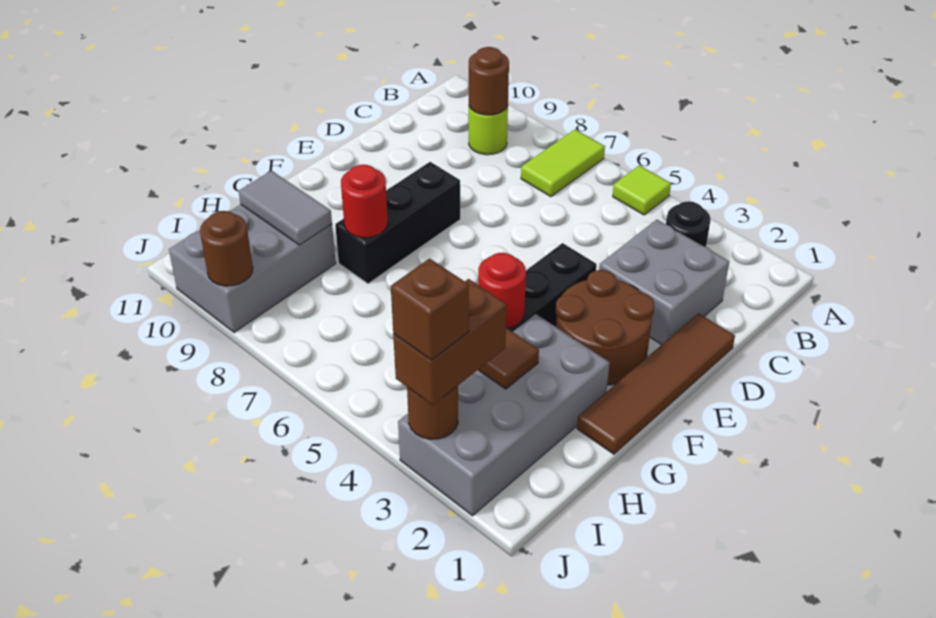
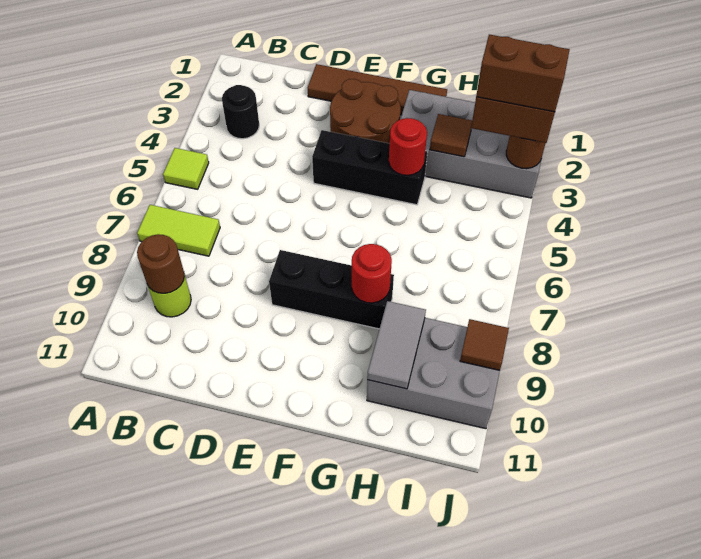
grey brick C2:D3 level 1 -> none
brown brick J3 level 4 -> brown brick I3:J3 level 4
brown round brick J9 level 2 -> brown tile J9 level 2

